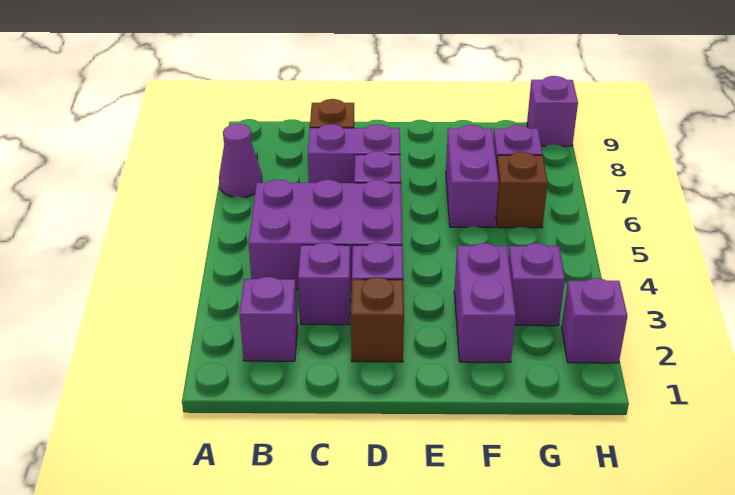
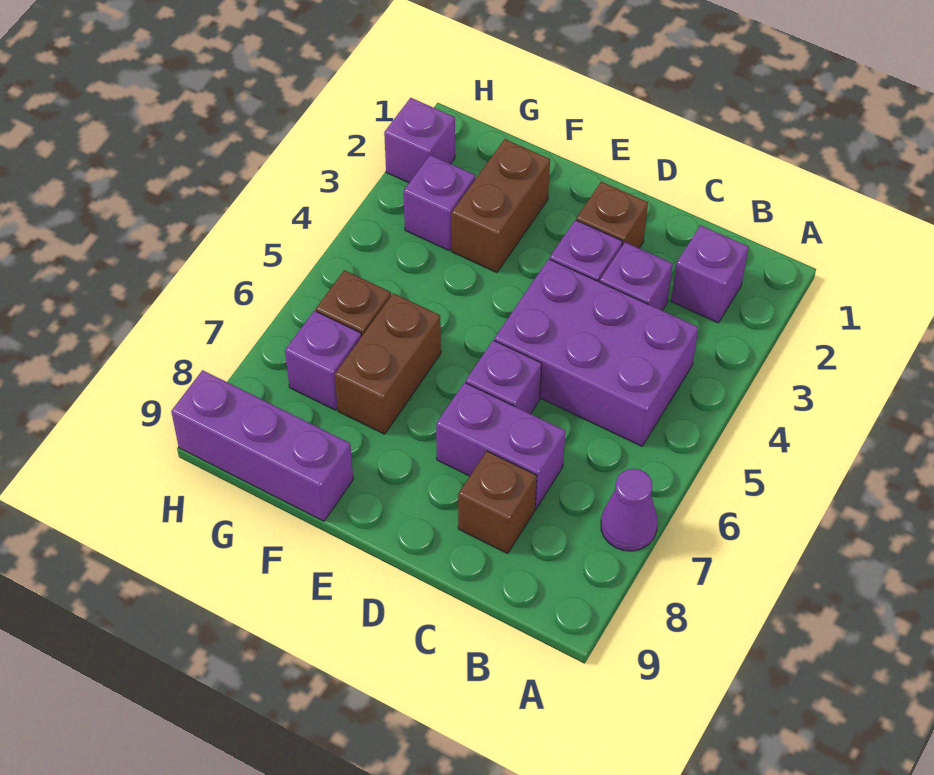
purple brick F2:F3 level 1 -> brown brick F2:F3 level 1
purple brick F6:F7 level 1 -> brown brick F6:F7 level 1
purple brick H9 level 1 -> purple brick F9:H9 level 1

